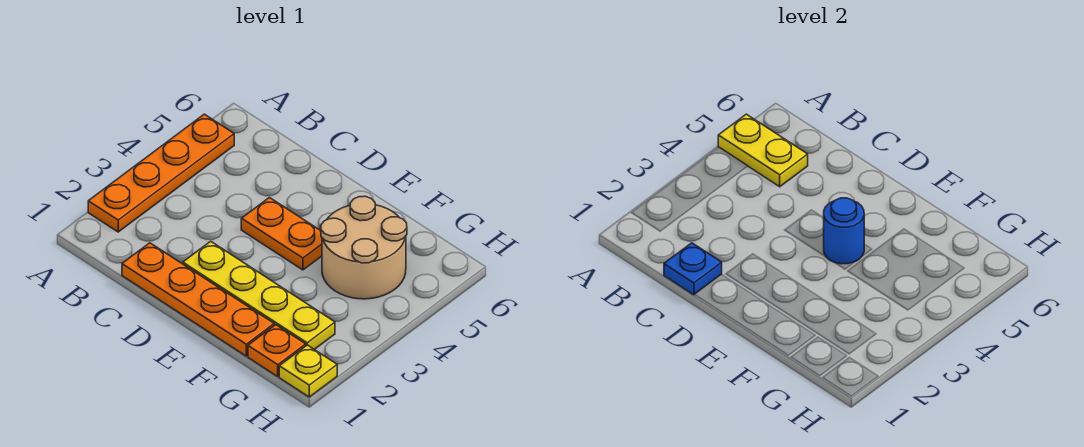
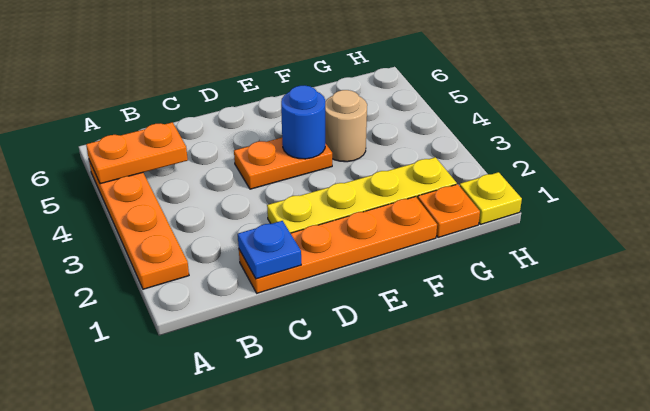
yellow plate A5:B5 level 2 -> orange plate A5:B5 level 2
tan round brick F4:G5 level 1 -> tan round brick F4 level 1

